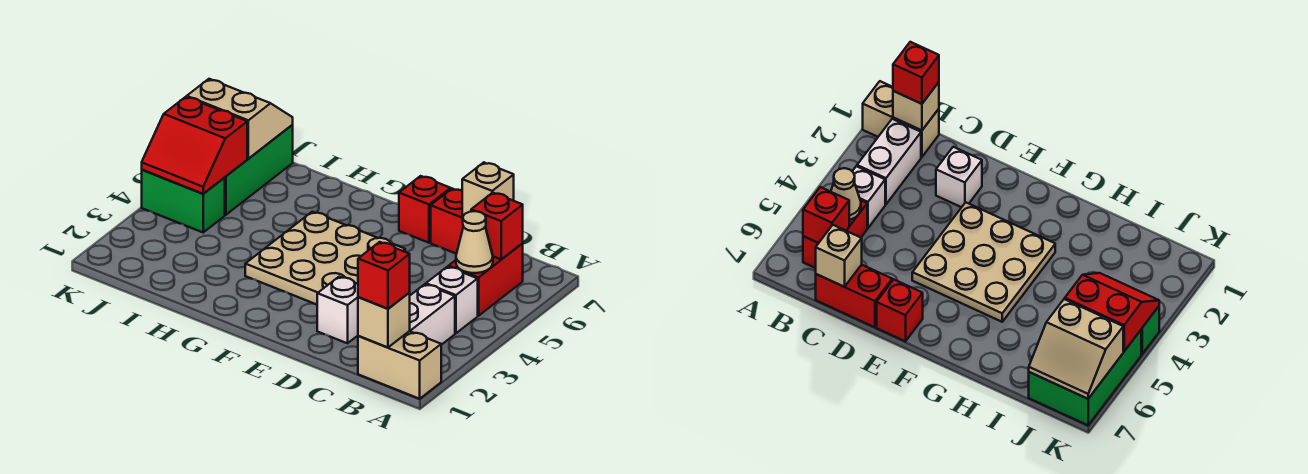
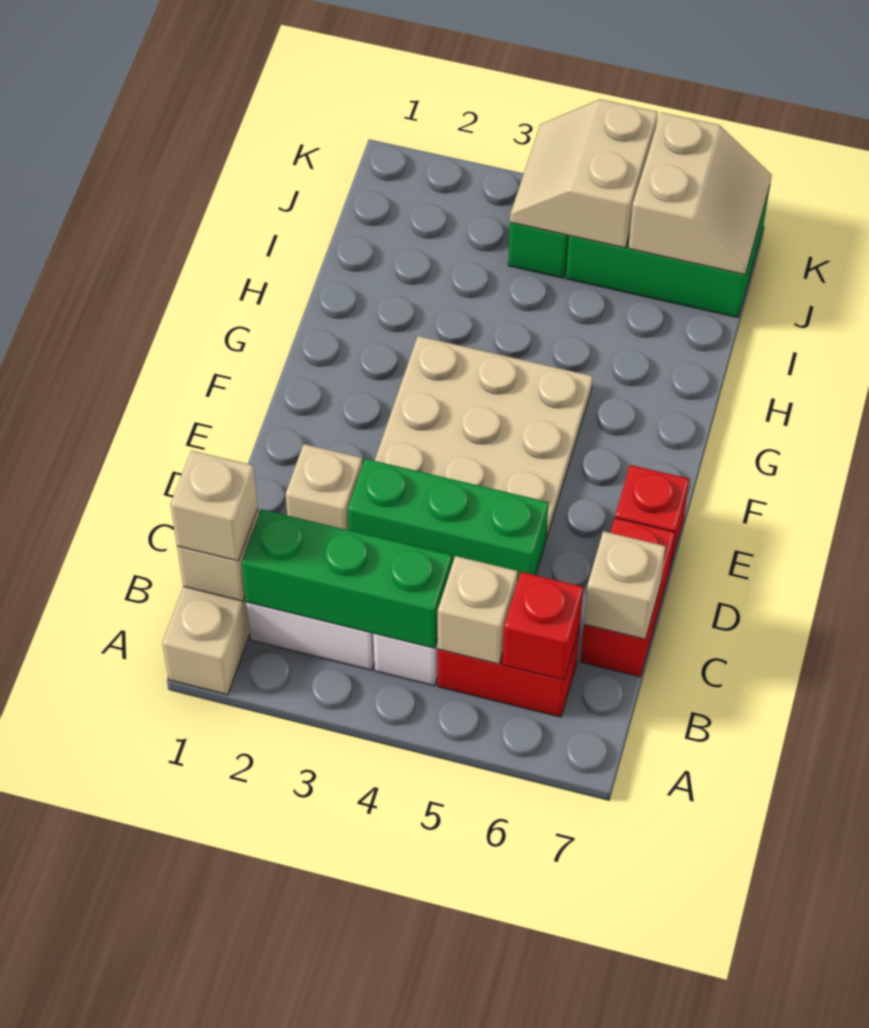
red brick B1 level 3 -> tan brick B1 level 3
none -> green brick B2:B4 level 2
tan cone B5 level 2 -> tan brick B5 level 2
white brick D2 level 1 -> tan brick D2 level 1
none -> green brick D3:D5 level 1
red slope J4:K5 level 2 top 5 -> tan slope J4:K5 level 2 top 5

